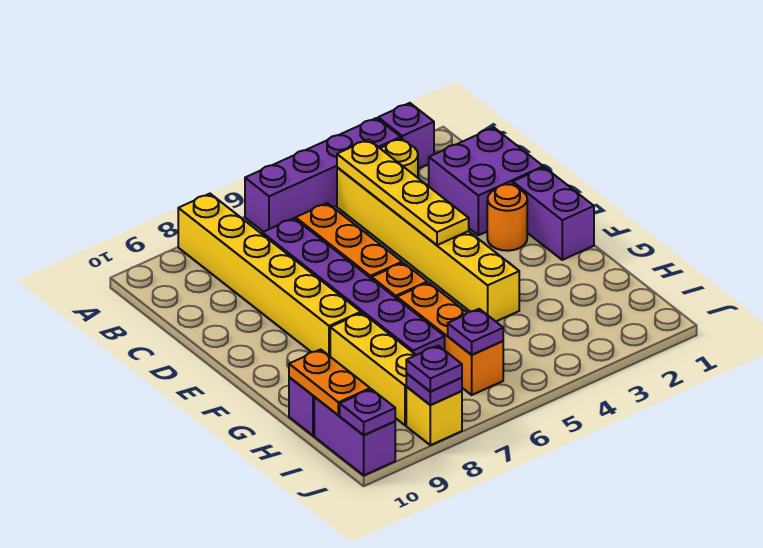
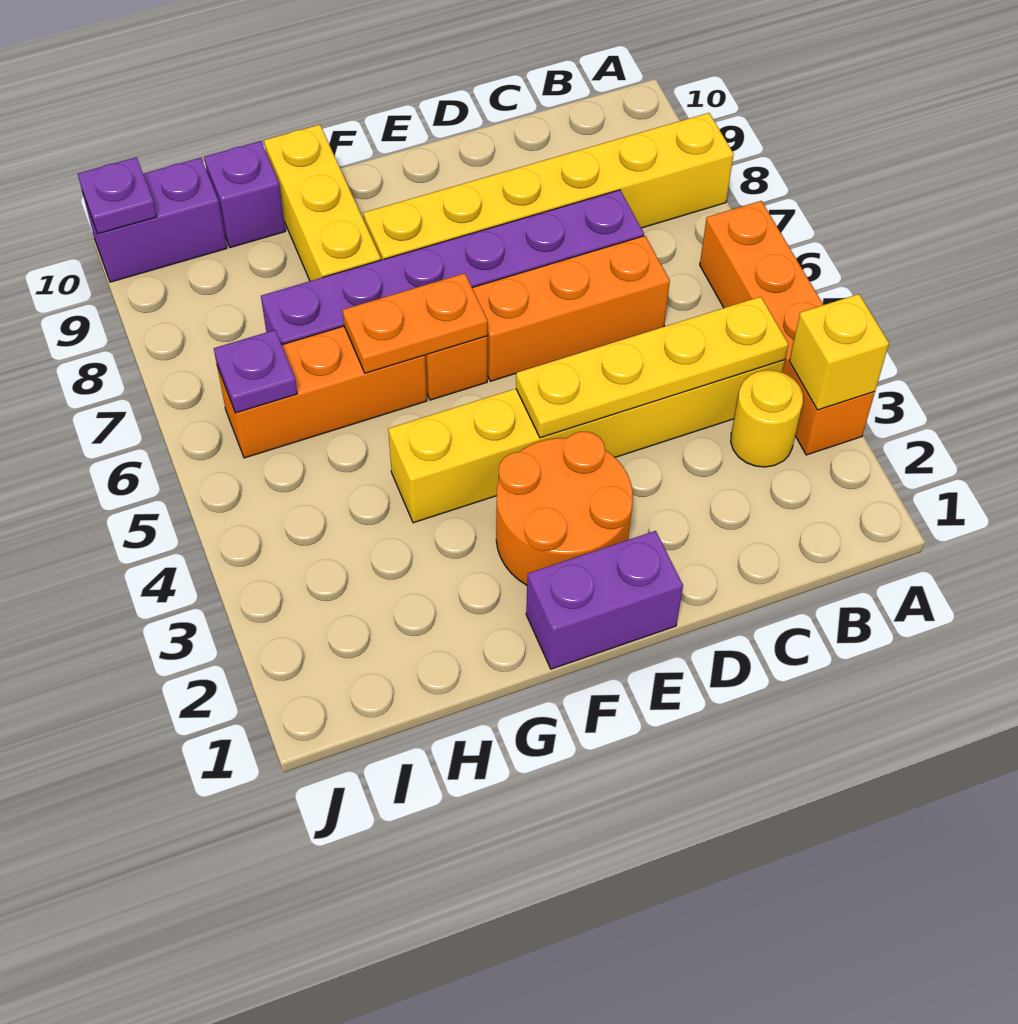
purple brick A2 level 1 -> none
purple brick A3:A6 level 1 -> orange brick A3:A6 level 1
purple brick C1:D2 level 1 -> none
orange round brick E2 level 1 -> orange round brick E2:F3 level 1
yellow brick G8:I8 level 1 -> yellow brick G8:G10 level 1
orange plate H10:I10 level 2 -> orange plate F6:G6 level 2
yellow brick J8 level 1 -> yellow brick A3 level 2
purple plate J8 level 2 -> none
purple plate J8 level 3 -> none

